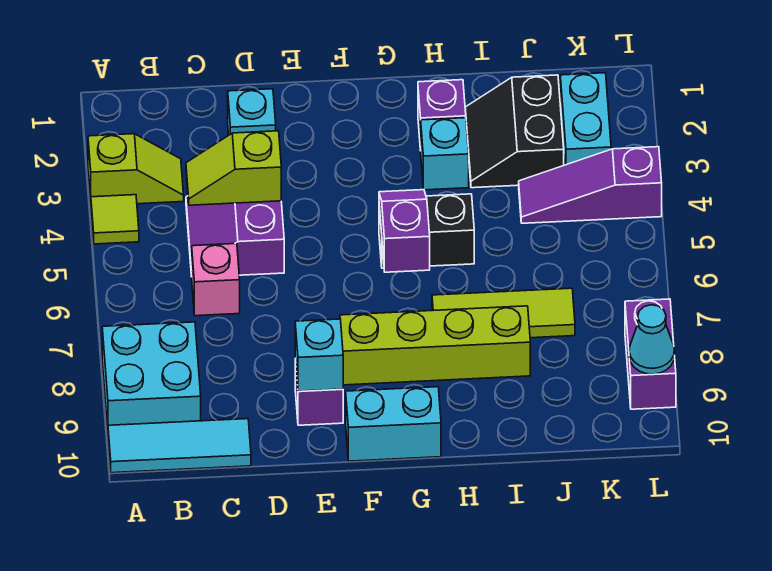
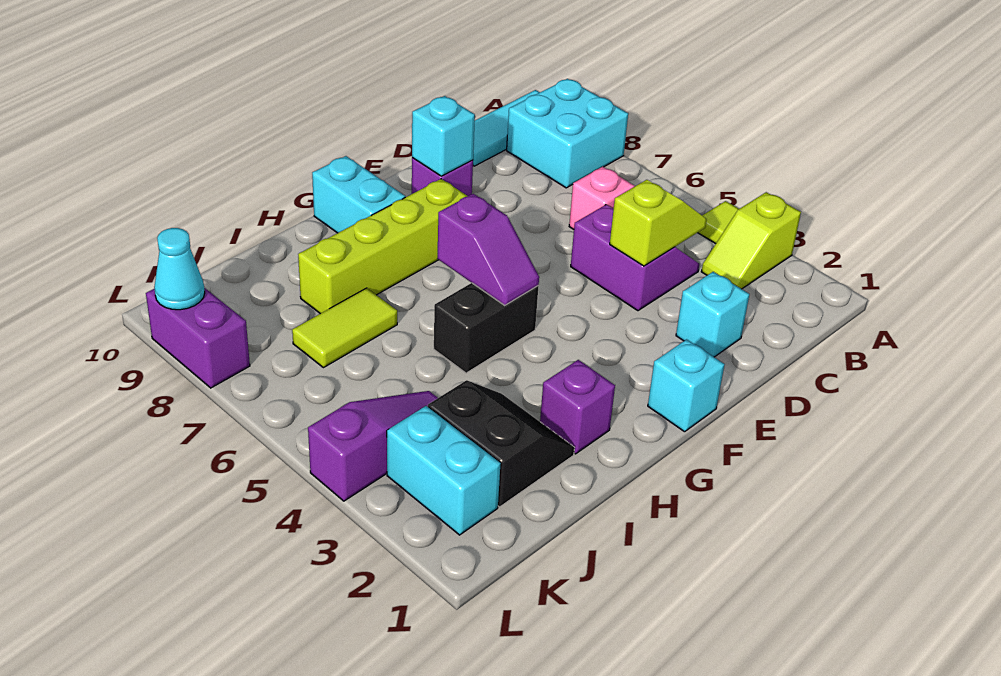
cyan brick F10:G10 level 1 -> cyan brick G9:G10 level 1
cyan brick H3 level 1 -> cyan brick F1 level 1
lime tile H7:J7 level 1 -> lime tile I7:J7 level 1

